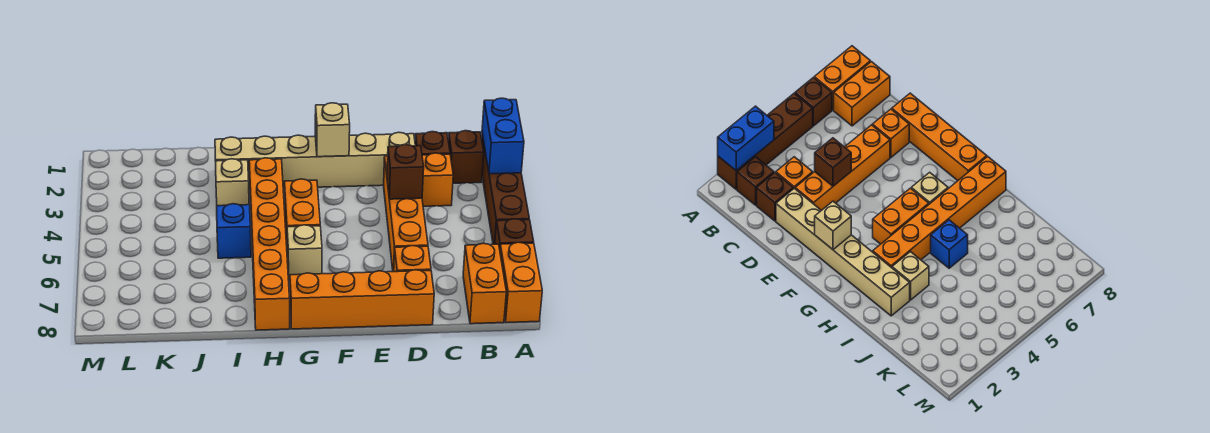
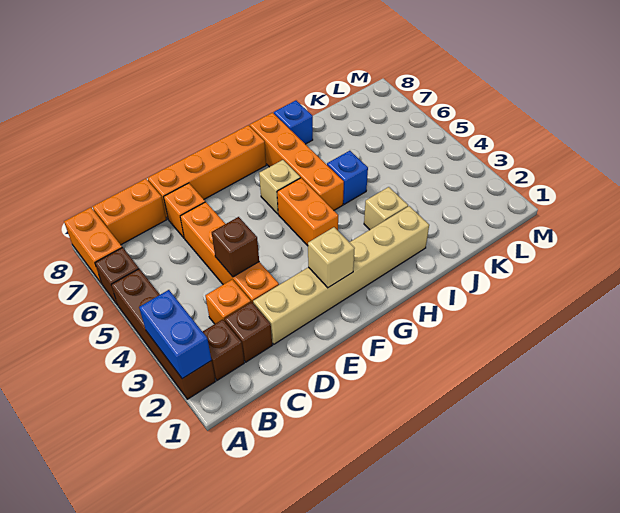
orange brick B7:B8 level 1 -> orange brick B8:C8 level 1
orange brick H3:H8 level 1 -> orange brick H5:H8 level 1
none -> blue brick I8 level 1

